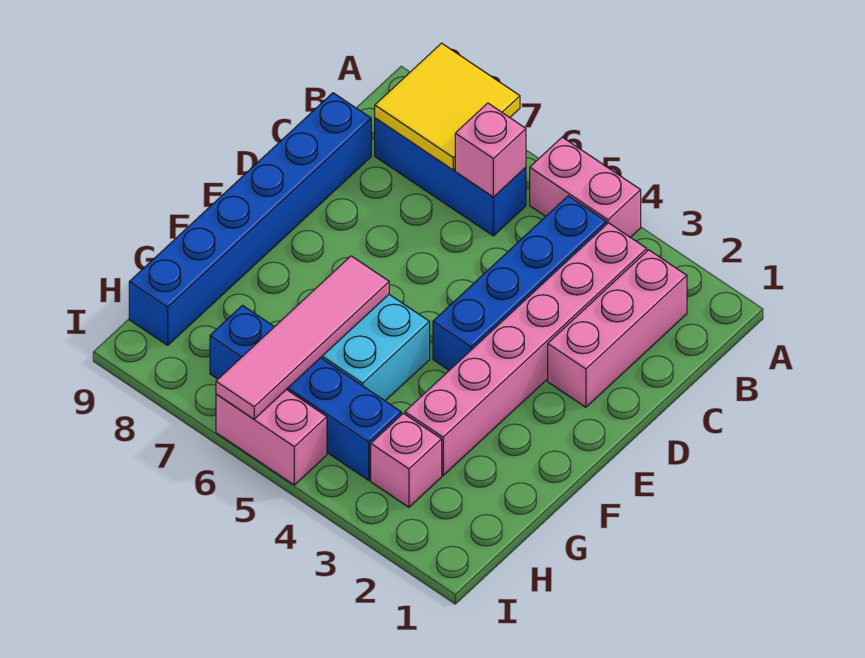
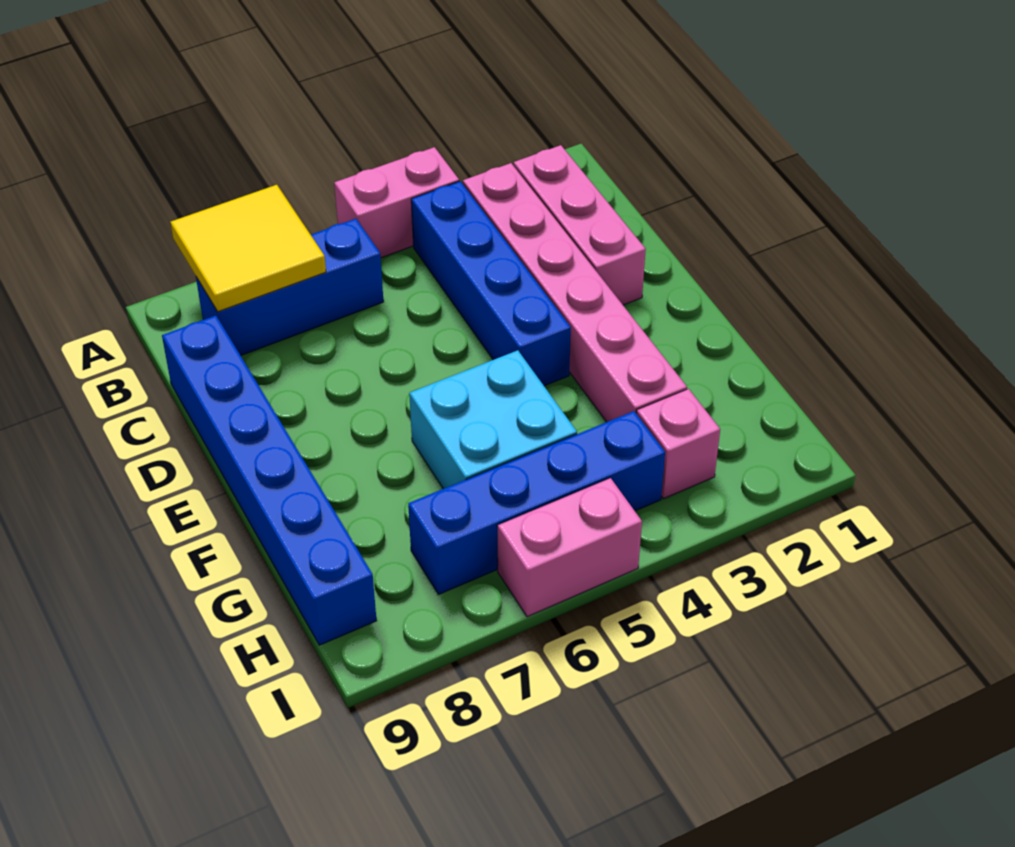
pink brick B6 level 2 -> none
pink tile F6:I6 level 2 -> none

